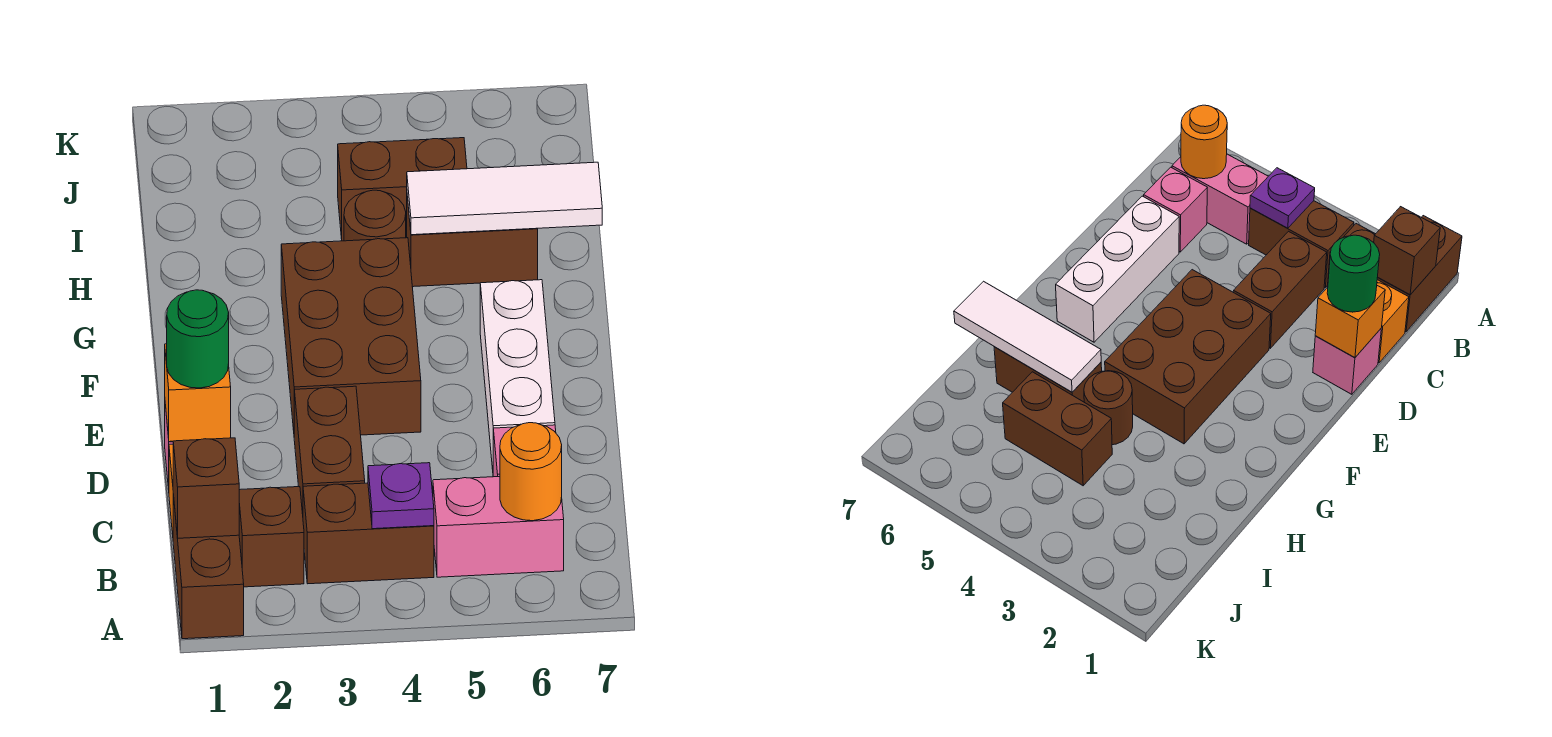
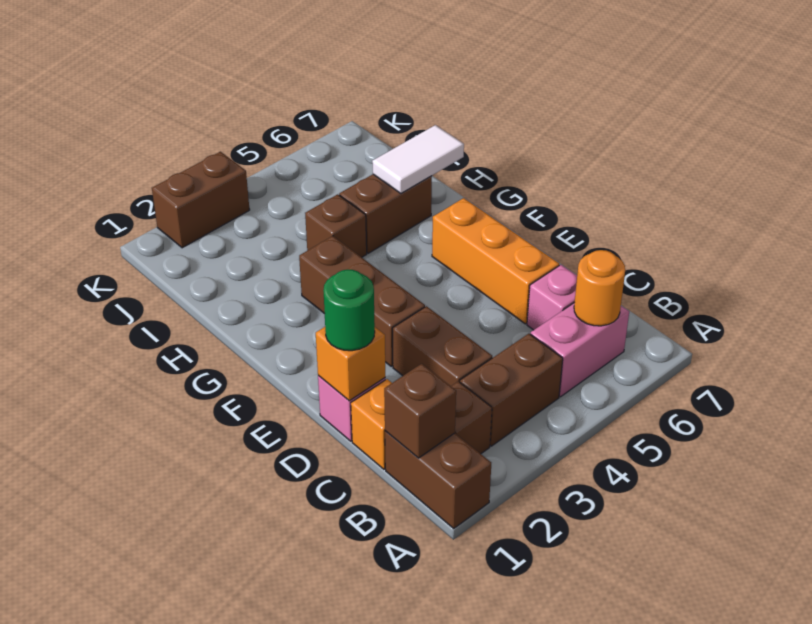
purple plate B4 level 2 -> none
white brick D6:F6 level 1 -> orange brick D6:F6 level 1
brown brick E3:G4 level 1 -> brown brick E3:G3 level 1
brown round brick H4 level 1 -> brown brick H4 level 1
white tile H5:H7 level 2 -> white tile H6:H7 level 2
brown brick I4:I5 level 1 -> brown brick K2:K3 level 1

